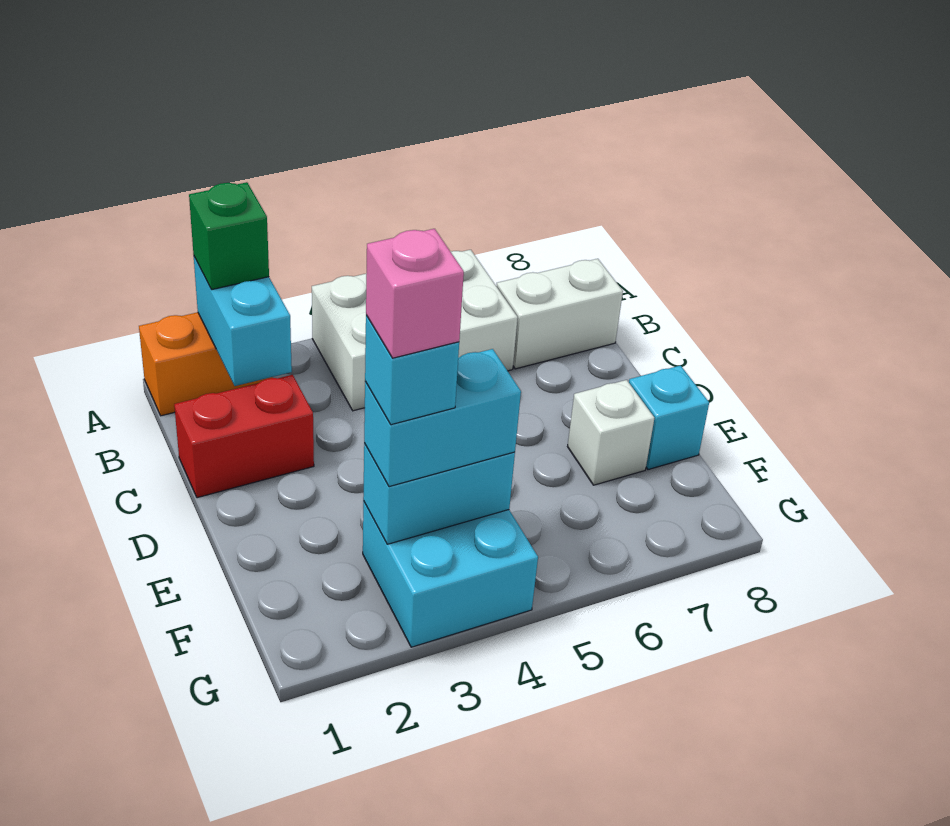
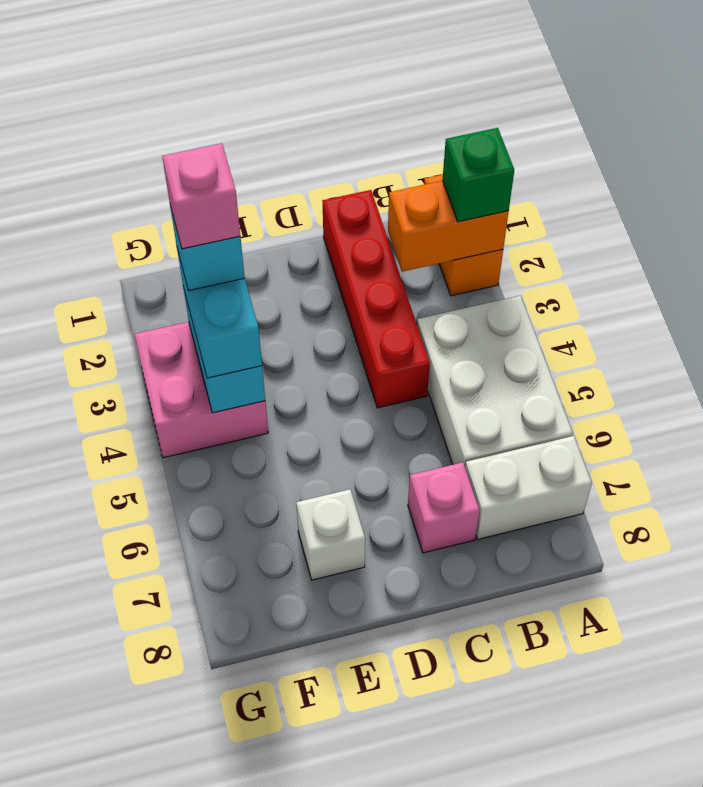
cyan brick A2:B2 level 2 -> orange brick A2:B2 level 2
white brick B7:B8 level 1 -> white brick A7:B7 level 1
red brick C1:C2 level 1 -> red brick C1:C4 level 1
none -> pink brick C7 level 1
cyan brick E8 level 1 -> none
cyan brick F3:G4 level 1 -> pink brick F3:G4 level 1

